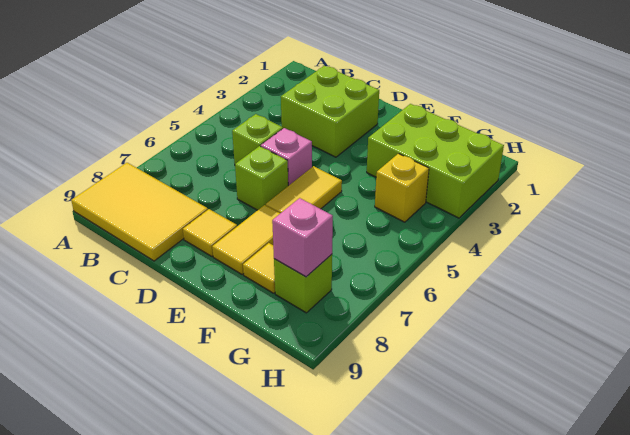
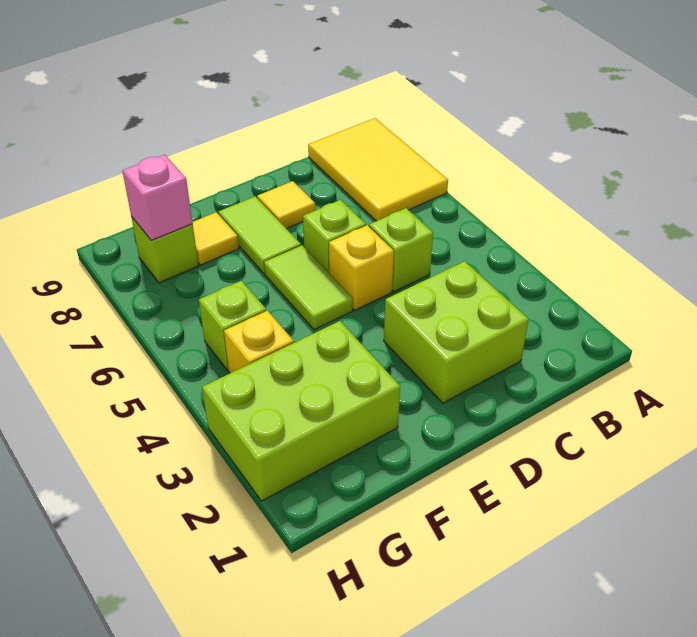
yellow tile A8:C9 level 1 -> yellow tile A7:B9 level 1
pink brick D5 level 1 -> yellow brick D5 level 1
yellow tile E5:E6 level 1 -> lime tile E5:E6 level 1
yellow tile E7:E8 level 1 -> lime tile E7:E8 level 1
none -> lime brick G5 level 1

